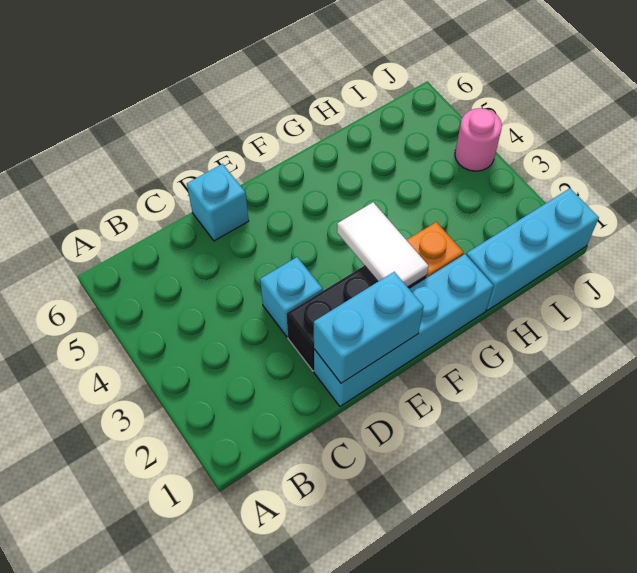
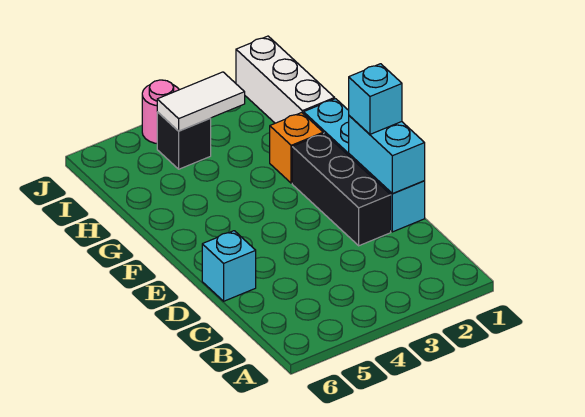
cyan brick D3 level 1 -> cyan brick E1 level 3
white tile F2:F3 level 2 -> white tile I3:I4 level 2
cyan brick H1:J1 level 1 -> white brick H1:J1 level 1
none -> black brick I4 level 1

